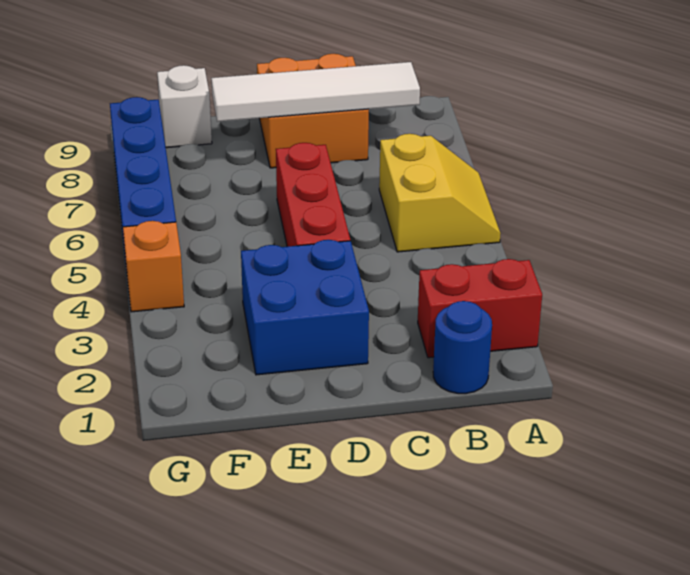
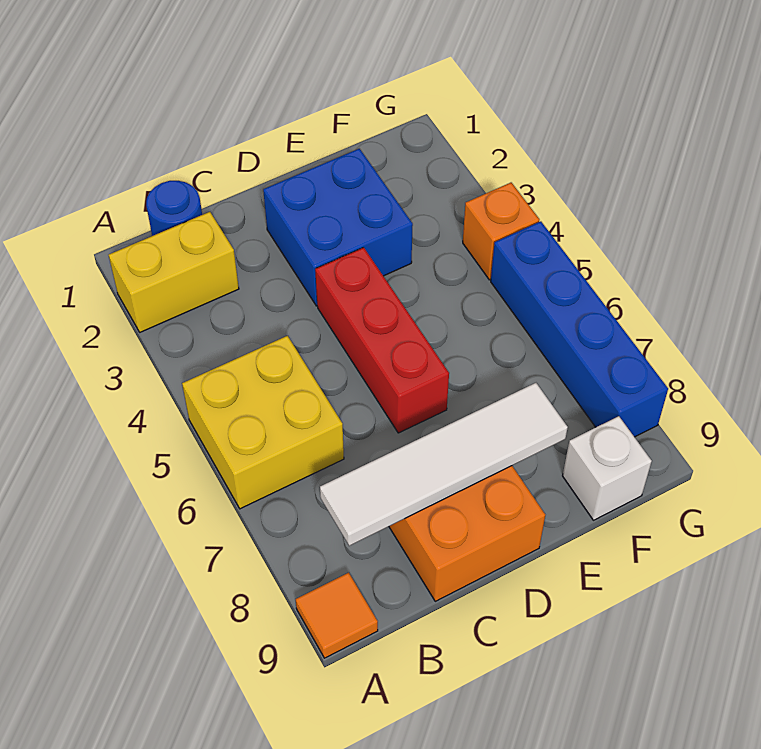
red brick A2:B2 level 1 -> yellow brick A2:B2 level 1
yellow slope A5:B6 level 1 top B -> yellow brick A5:B6 level 1
none -> orange tile A9 level 1

